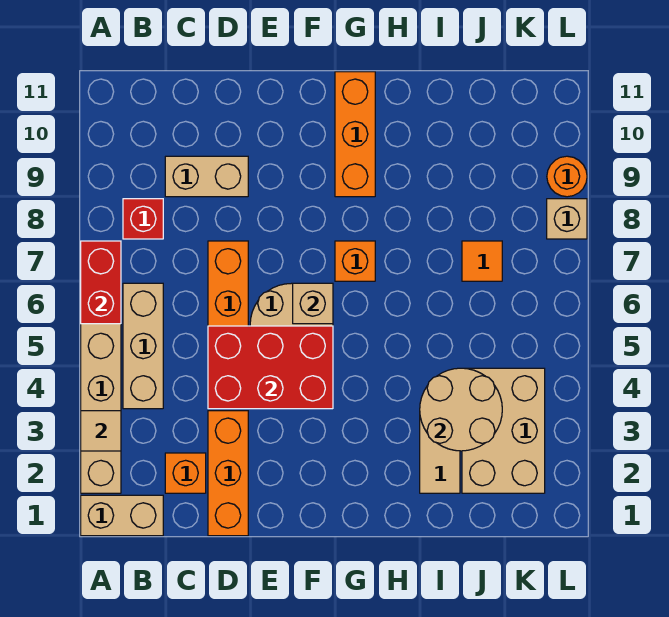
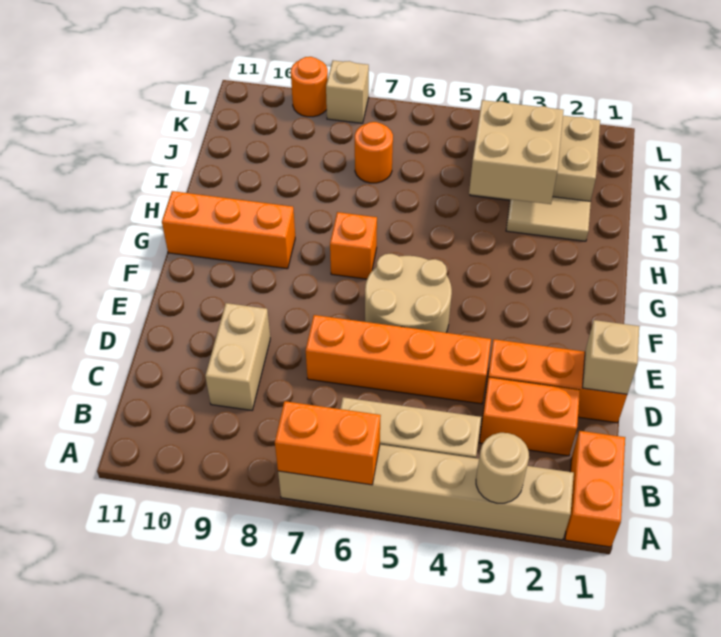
tan brick A1:B1 level 1 -> orange brick A1:B1 level 1
tan tile A3 level 2 -> tan round brick A3 level 2
red brick A6:A7 level 2 -> orange brick A6:A7 level 2
red brick B8 level 1 -> none
orange brick C2 level 1 -> orange brick C2:C3 level 1
red brick D4:F5 level 2 -> none
tan brick F6 level 2 -> tan brick D1 level 2
tan round brick I3:J4 level 2 -> tan brick I3:J4 level 2
orange tile J7 level 1 -> orange round brick J7 level 1

